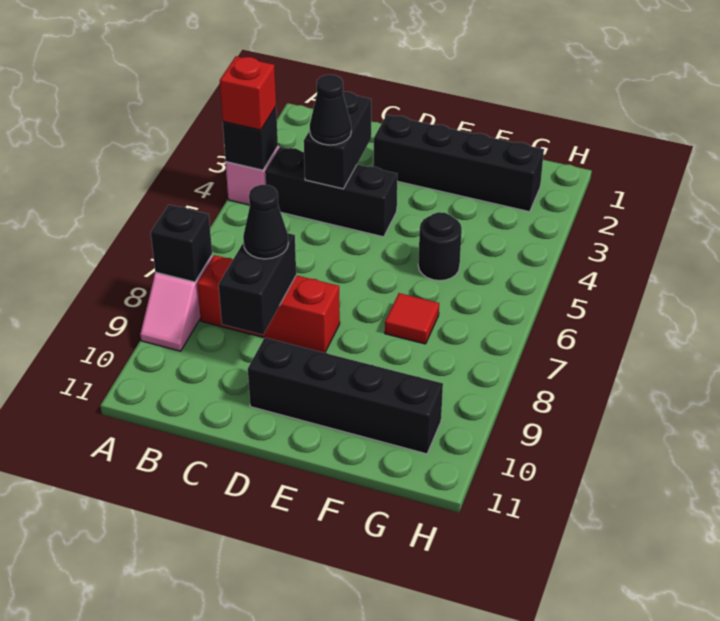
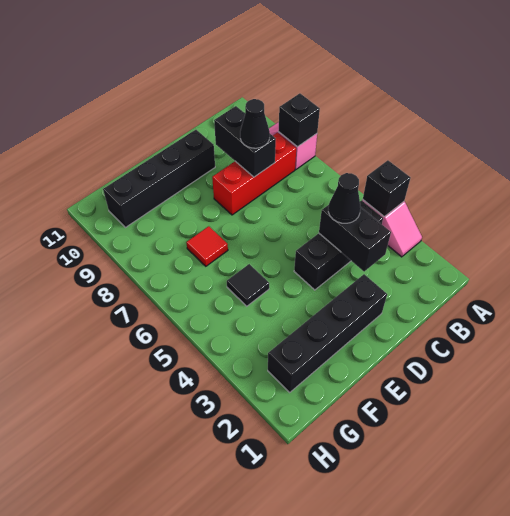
red brick A4 level 3 -> none
black round brick F5 level 1 -> black tile F5 level 1

